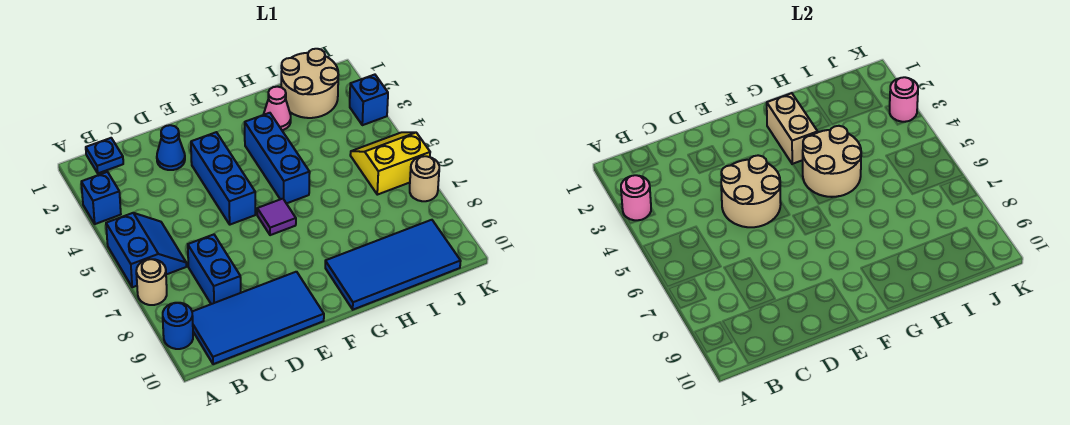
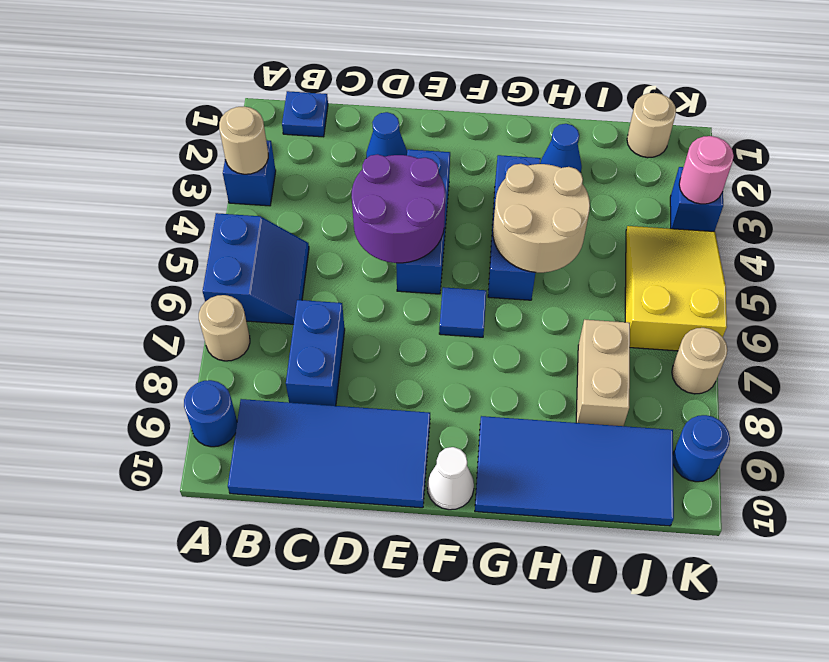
pink round brick A3 level 2 -> tan round brick A3 level 2
tan round brick D4:E5 level 2 -> purple round brick D4:E5 level 2
purple tile F6 level 1 -> blue tile F6 level 1
none -> white cone F10 level 1
tan brick G2:G3 level 2 -> tan brick I7:I8 level 1
pink cone H2 level 1 -> blue cone H2 level 1
tan round brick I1:J2 level 1 -> tan round brick J1 level 1
yellow slope J5:K6 level 1 top 6 -> yellow slope J4:K6 level 1 top 6
none -> blue round brick K9 level 1

